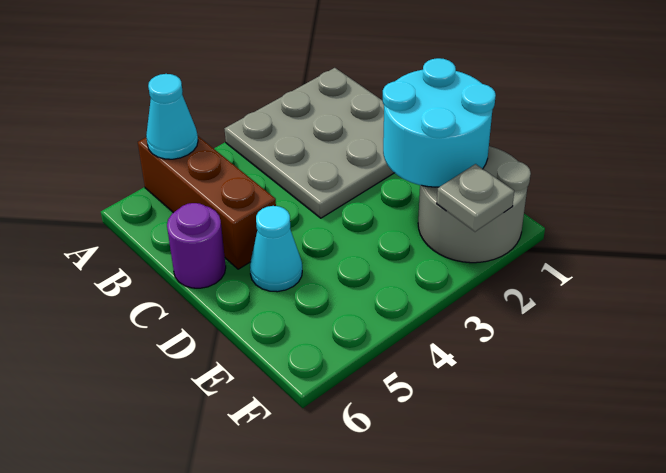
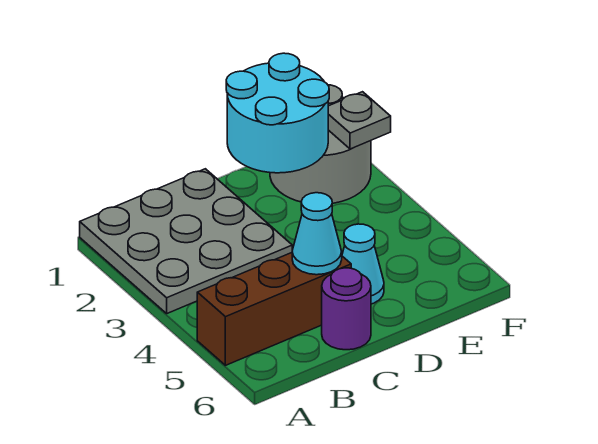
cyan cone A5 level 2 -> cyan cone C5 level 2

